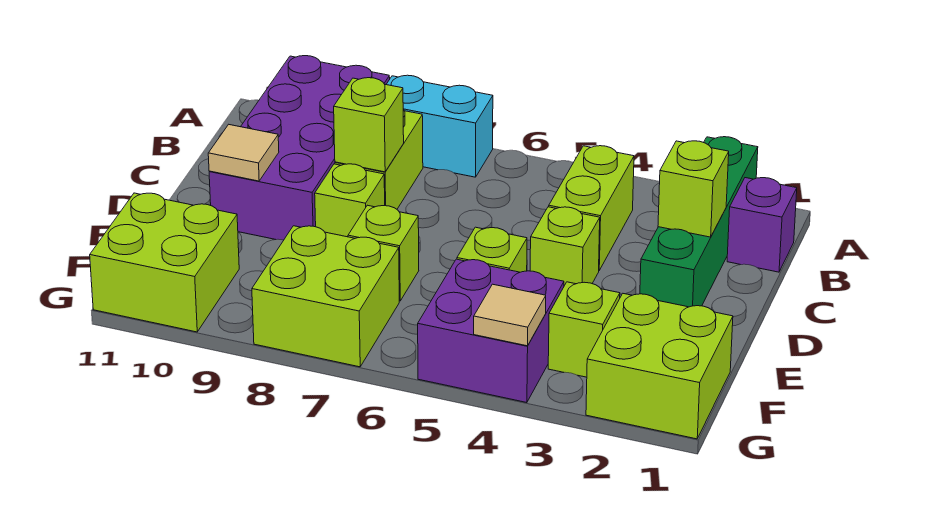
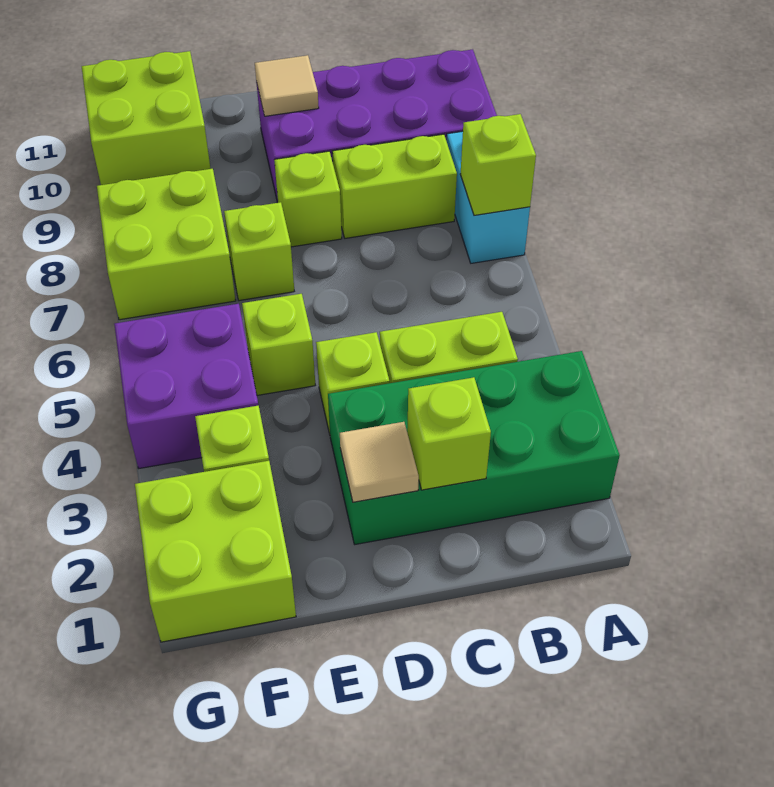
green brick A2:D2 level 1 -> green brick A2:D3 level 1
purple brick B1 level 1 -> none
lime brick C8 level 2 -> lime brick A7 level 2
tan tile G4 level 2 -> tan tile D2 level 2

